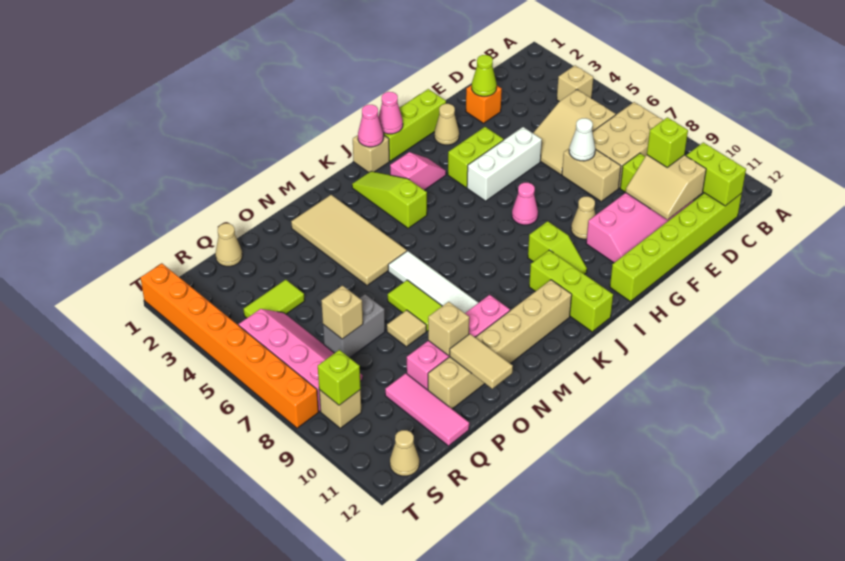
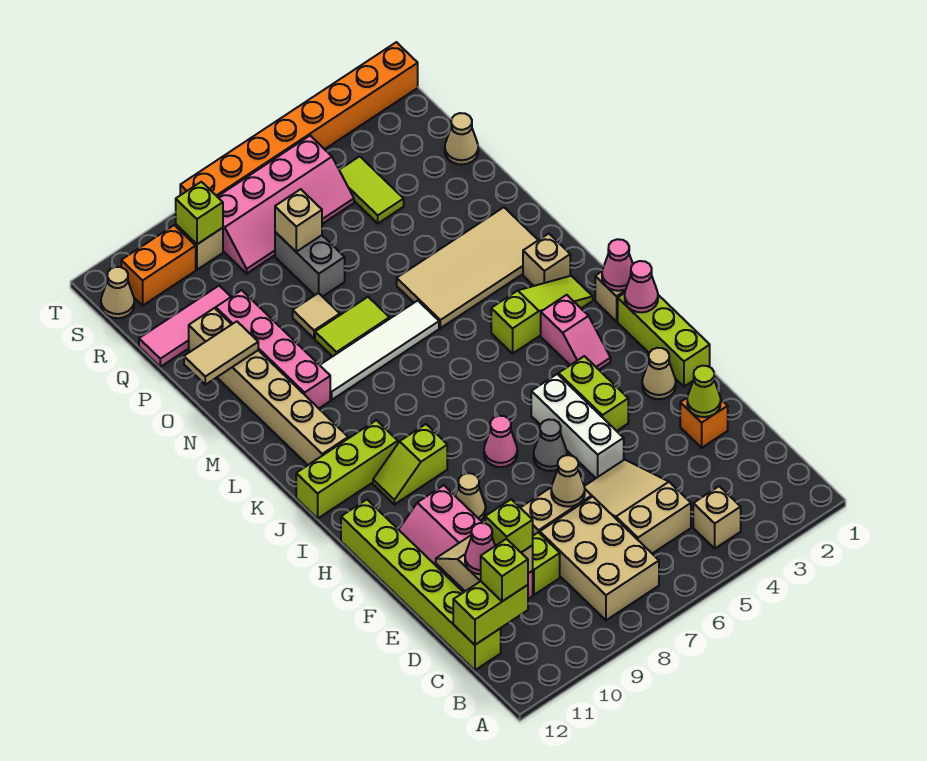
none -> lime brick C11 level 3
none -> pink cone D11 level 3
white cone E7 level 2 -> tan cone E7 level 2
none -> grey cone G6 level 1
tan brick O10 level 2 -> tan brick L2 level 1
none -> orange brick S10:S11 level 1

